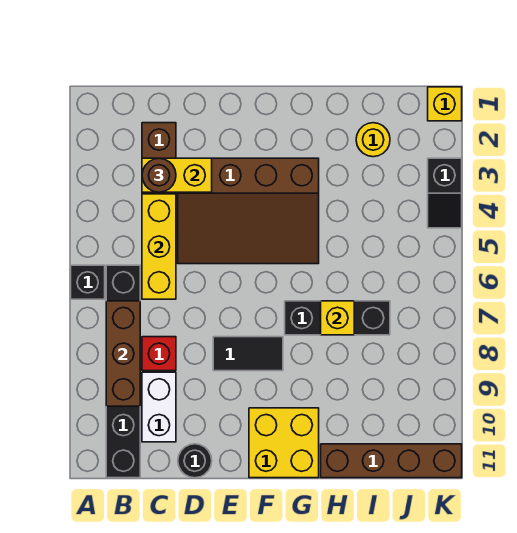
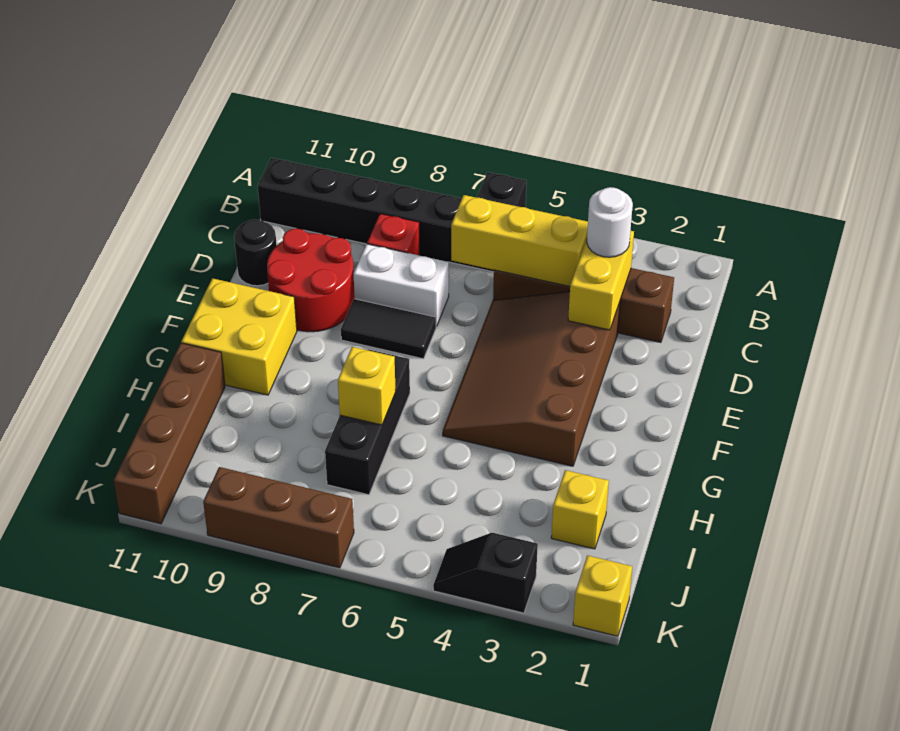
brown brick B7:B9 level 2 -> brown brick K7:K9 level 1
brown round brick C3 level 3 -> white round brick C3 level 3
white brick C9:C10 level 1 -> white brick D7:D8 level 1
none -> red round brick D9:E10 level 1
black tile E8:F8 level 1 -> black tile E7:E8 level 1
yellow round brick I2 level 1 -> yellow brick I2 level 1

